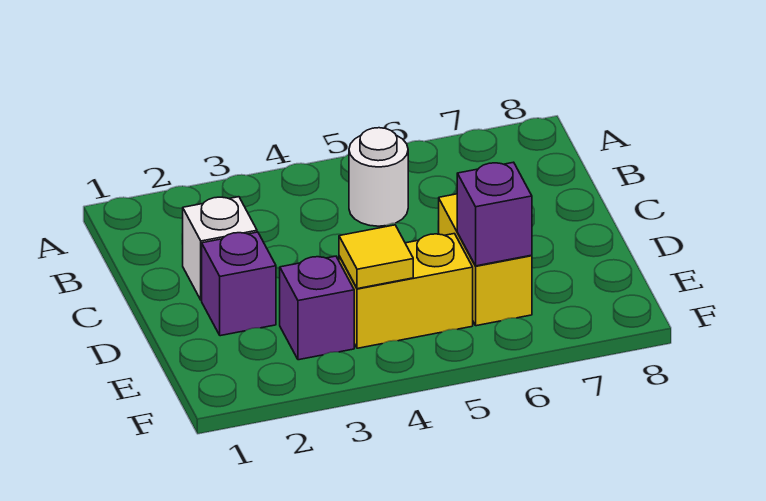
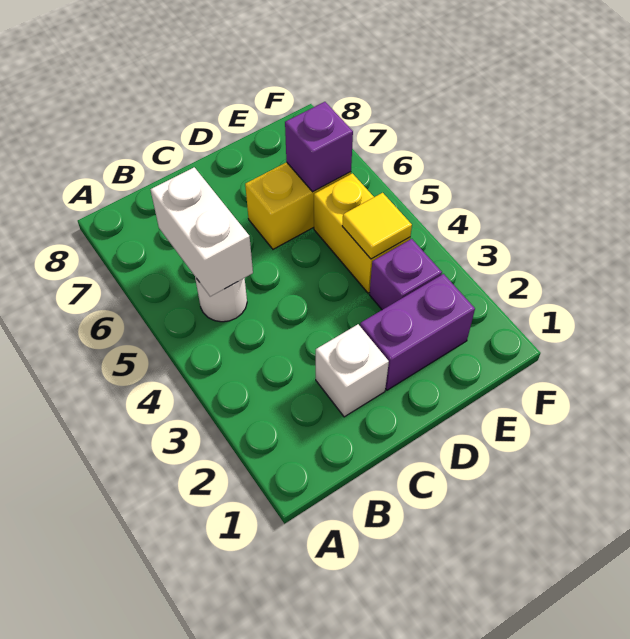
none -> white brick B5:B6 level 2
purple brick D2 level 1 -> purple brick D2:E2 level 1

